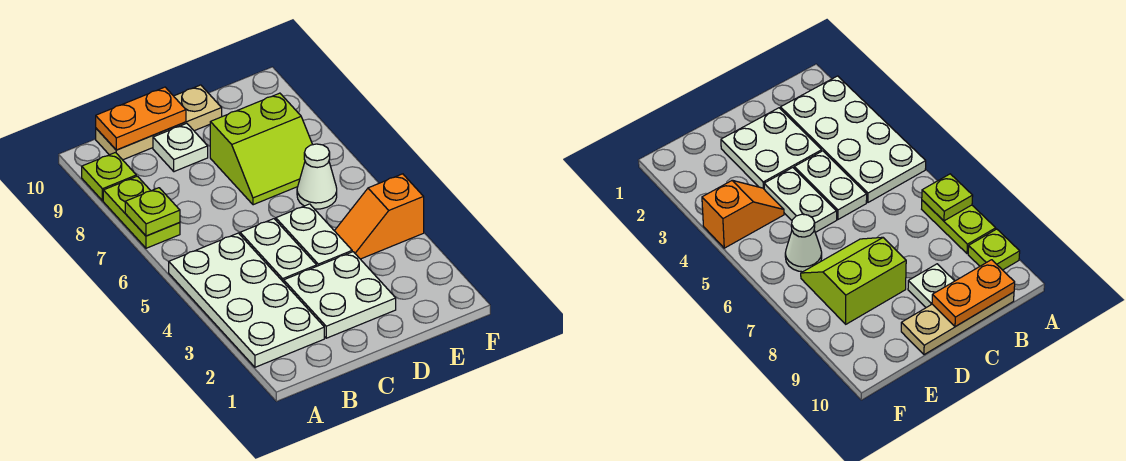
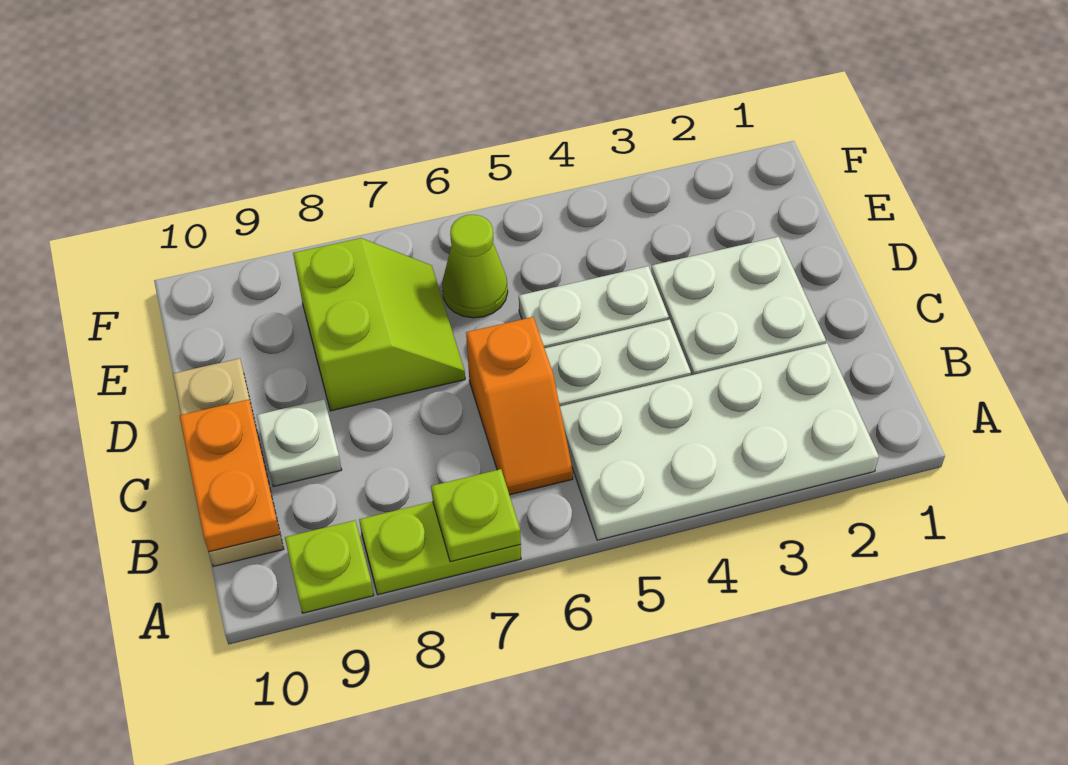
orange slope E4:F4 level 1 top F -> orange slope B6:C6 level 1 top C
white cone E6 level 1 -> lime cone E6 level 1

